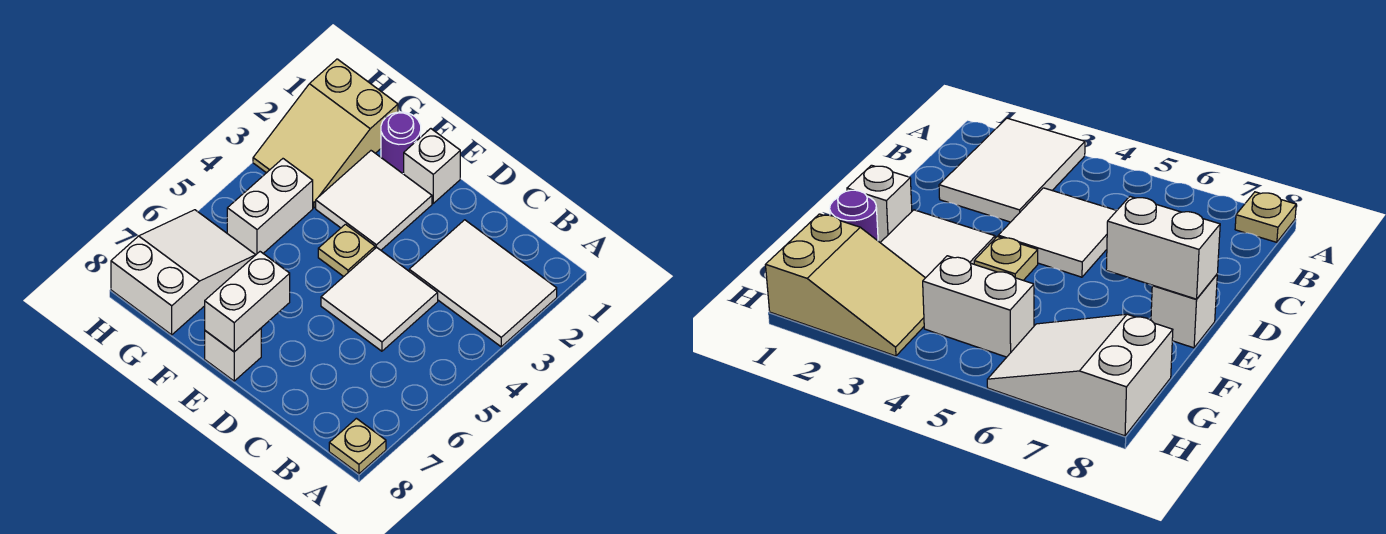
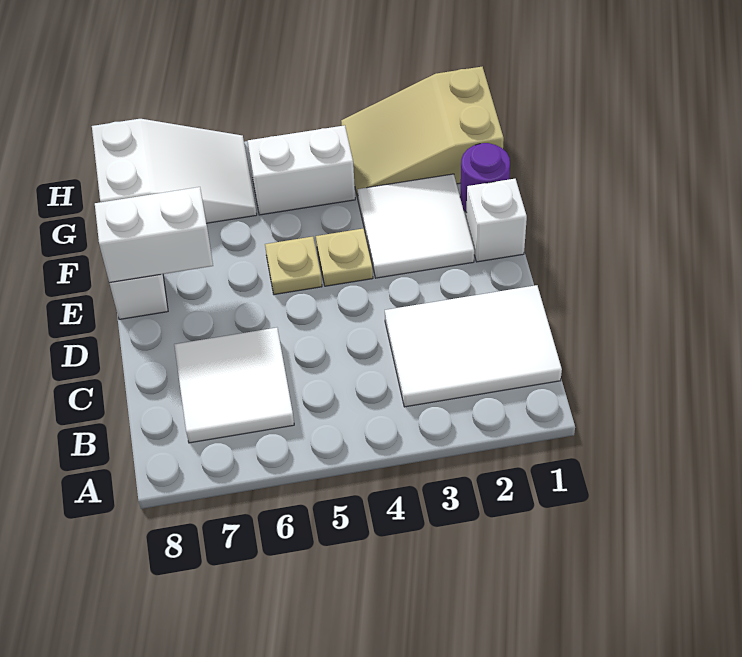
white tile A2:C3 level 1 -> white tile B1:C3 level 1
tan plate A8 level 1 -> tan plate E5 level 1
white tile C4:D5 level 1 -> white tile B6:C7 level 1

